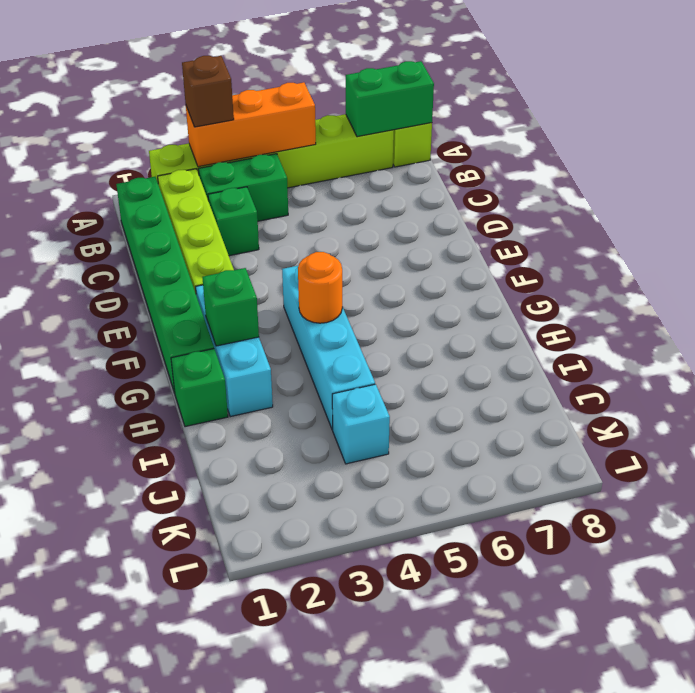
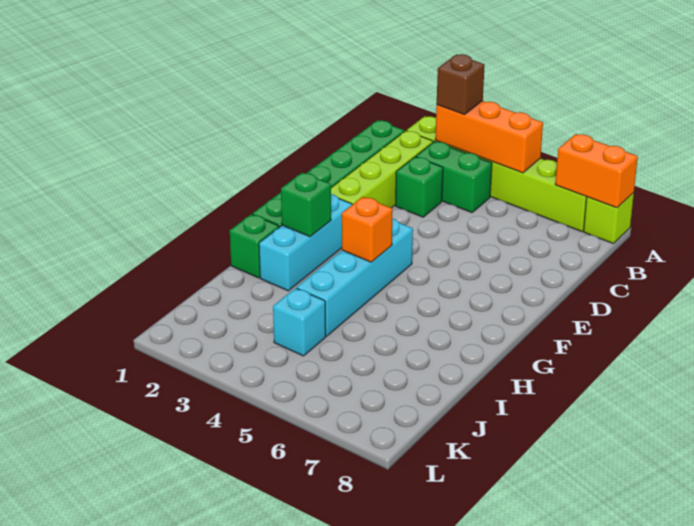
green brick A7:A8 level 2 -> orange brick A7:A8 level 2
orange round brick G4 level 2 -> orange brick G4 level 2

